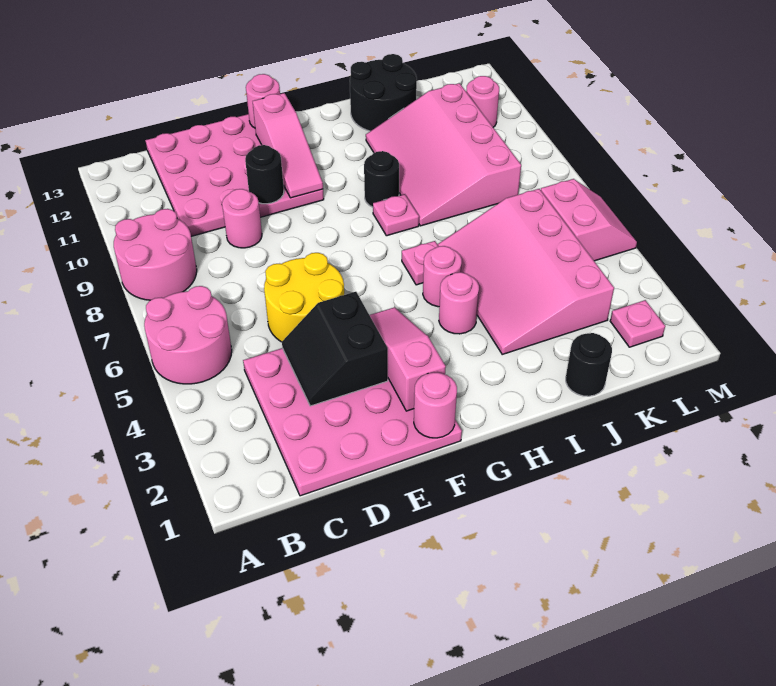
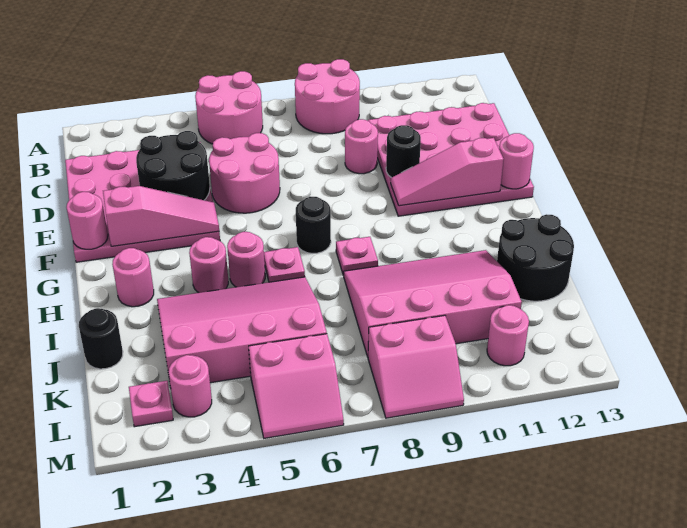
black slope D3:E4 level 2 top E -> black round brick D3:E4 level 2
yellow round brick D5:E6 level 1 -> pink round brick D5:E6 level 1
none -> pink round brick H2 level 1
black round brick H9 level 1 -> black round brick G7 level 1
none -> pink round brick L3 level 1
none -> pink slope L8:M9 level 1 top L

